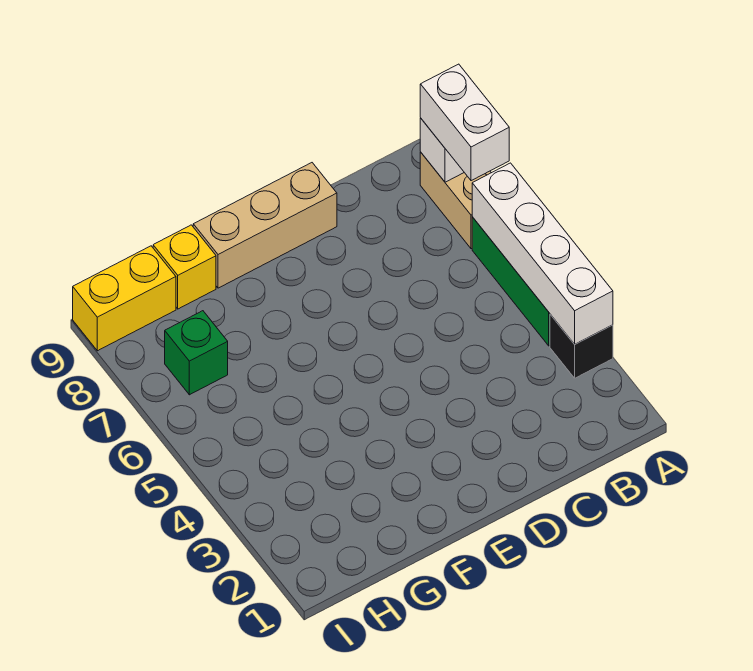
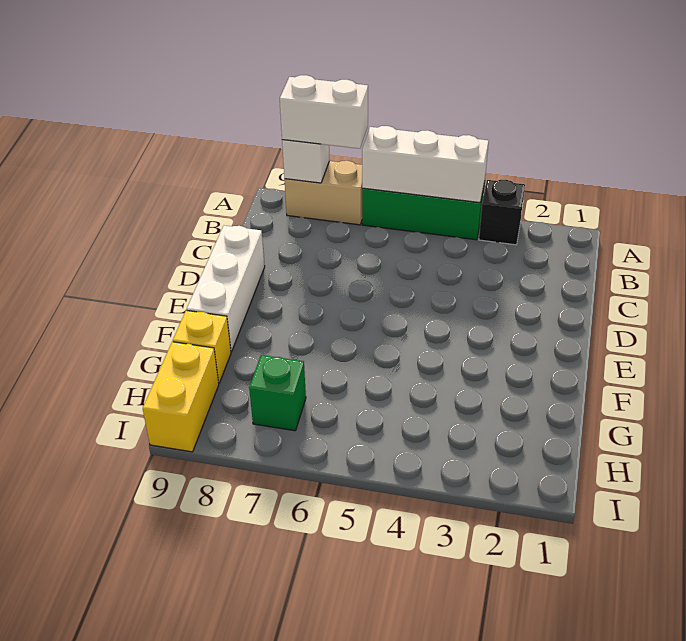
white brick A3:A6 level 2 -> white brick A4:A6 level 2
tan brick D9:F9 level 1 -> white brick D9:F9 level 1

